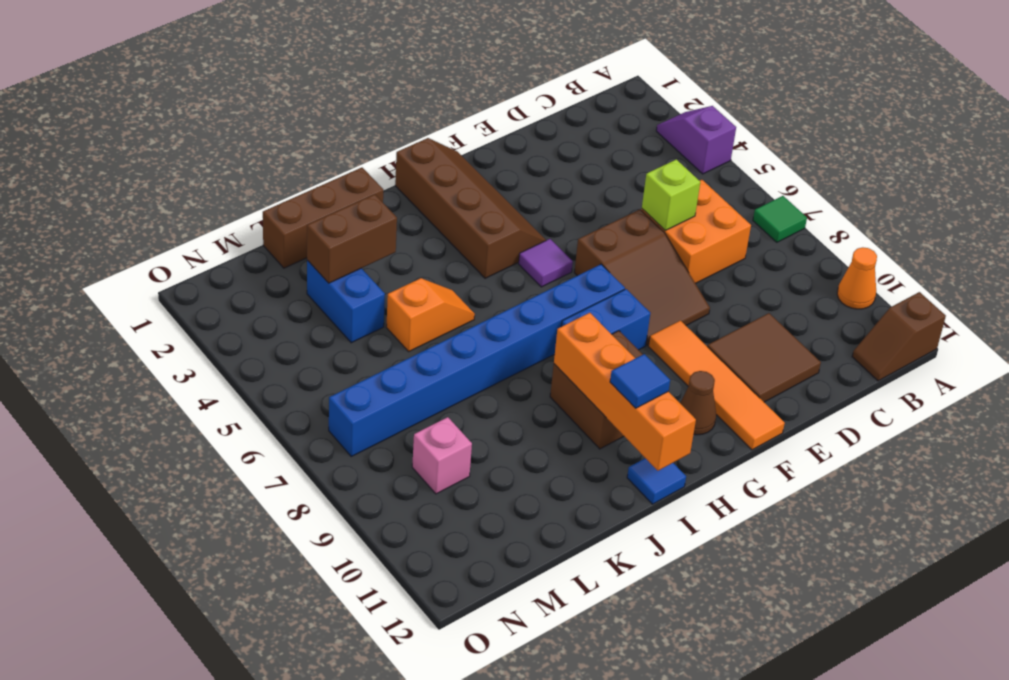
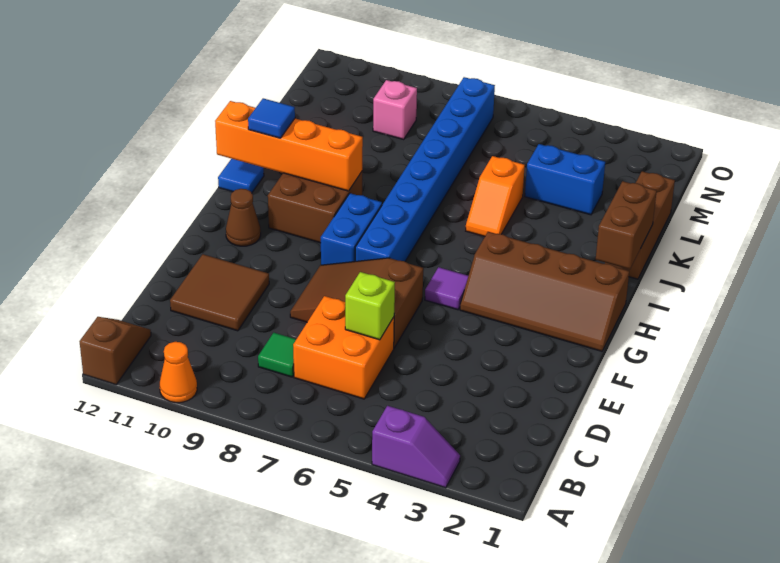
green tile A7 level 1 -> green tile C8 level 1
orange tile F9:F12 level 1 -> none
brown brick K3:L3 level 2 -> brown brick I1:J1 level 2

